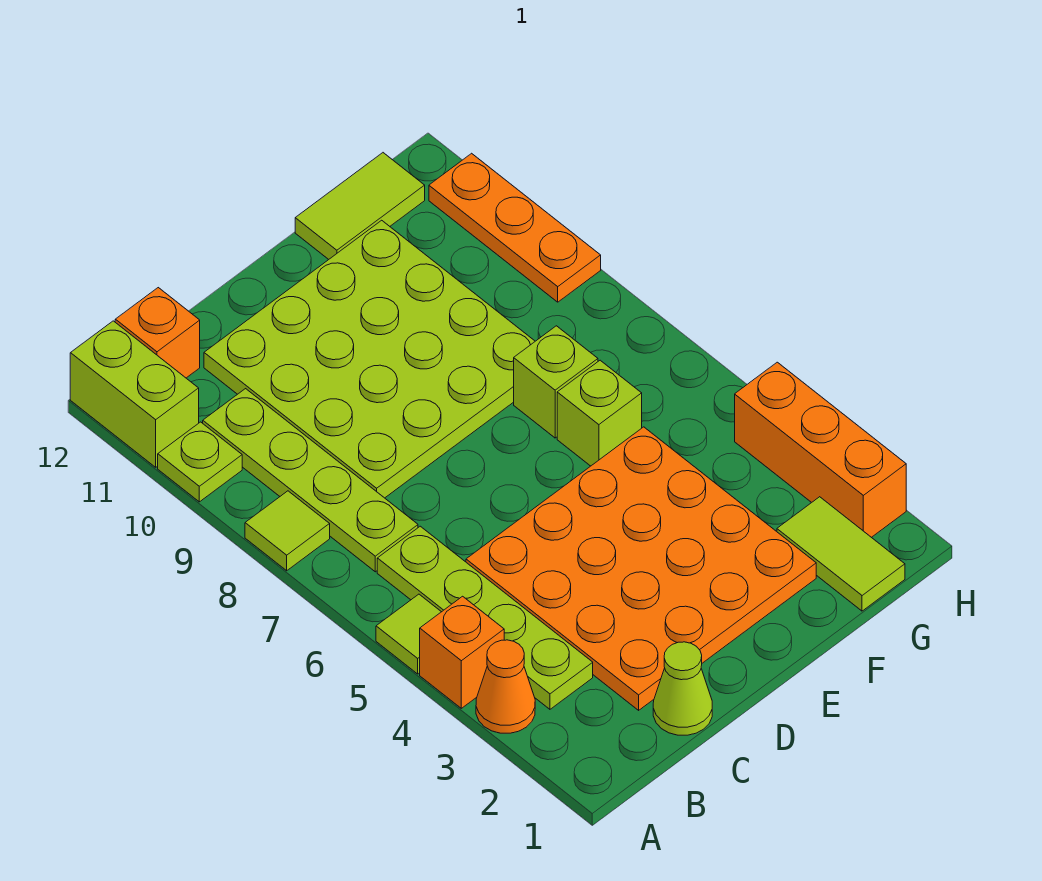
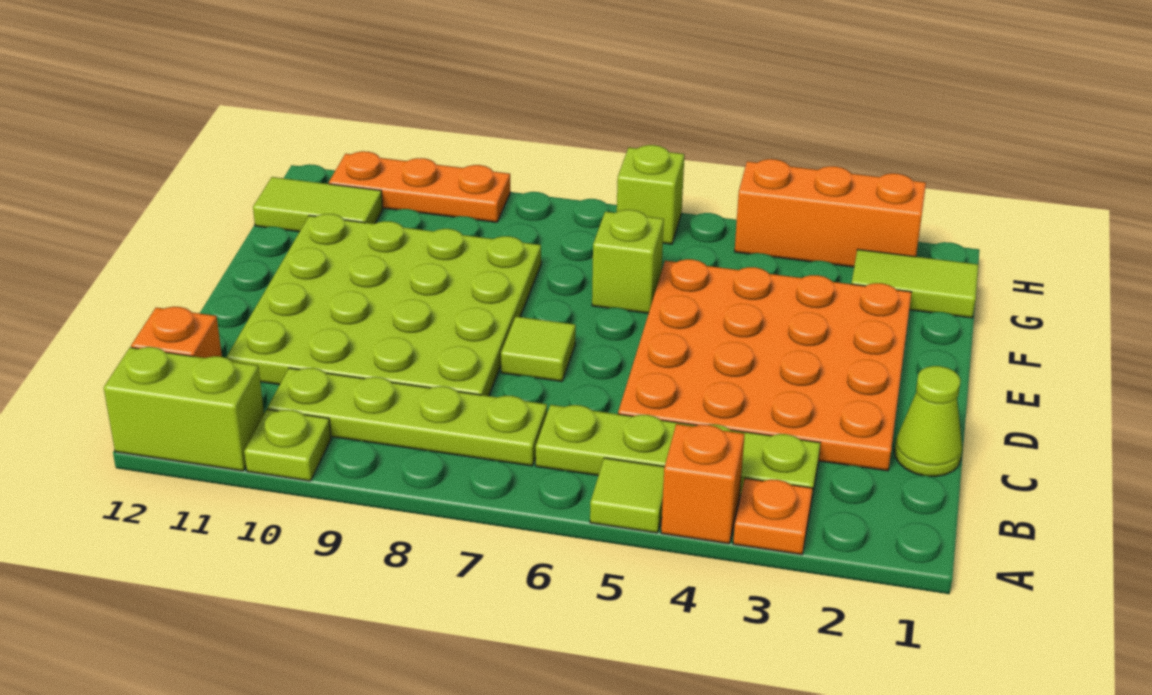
orange cone A3 level 1 -> orange plate A3 level 1
lime tile A8 level 1 -> lime tile D7 level 1
lime brick F7 level 1 -> lime brick H6 level 1
lime tile F12:G12 level 1 -> lime tile G11:G12 level 1

